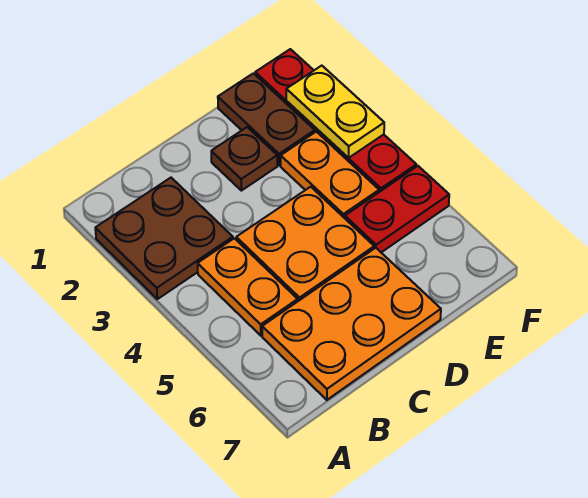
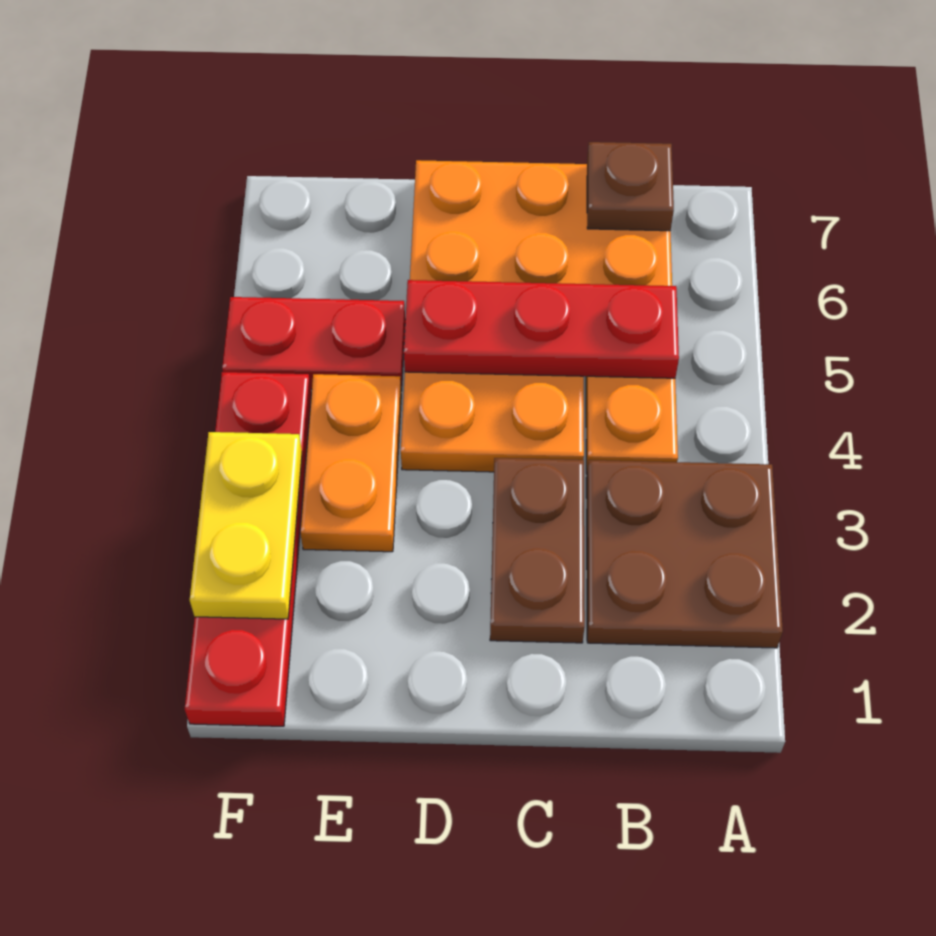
none -> red plate B5:D5 level 2
brown plate D2 level 1 -> brown plate B7 level 2
brown plate E1:E2 level 1 -> brown plate C2:C3 level 1

